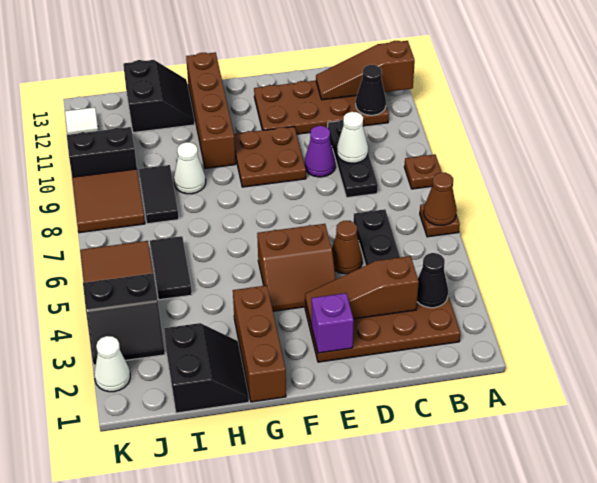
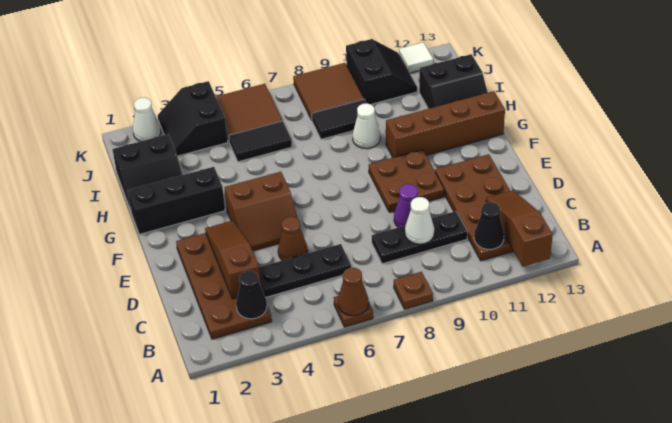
purple brick E2 level 2 -> none
brown slope E4:F5 level 1 top 5 -> brown slope E4:F5 level 1 top F
brown brick G1:G3 level 1 -> black brick G1:G3 level 1

